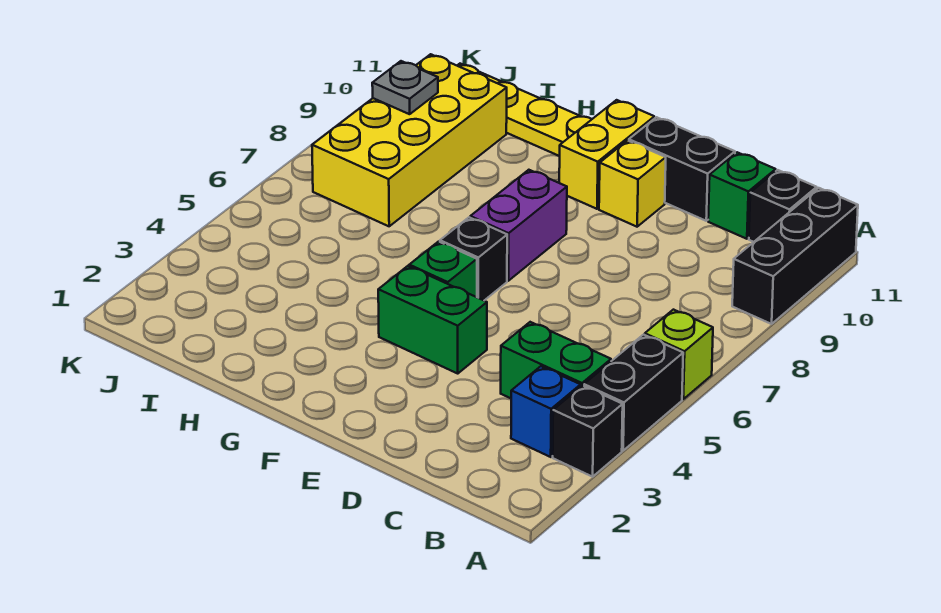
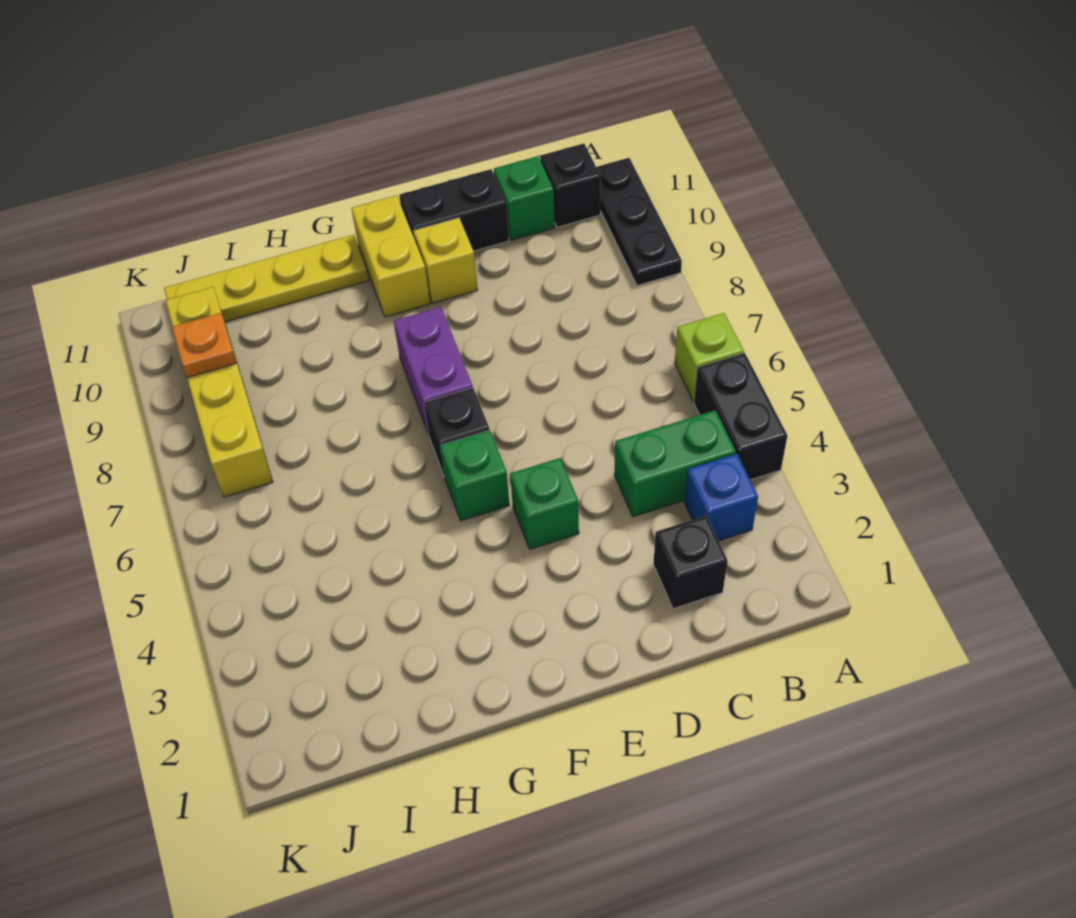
black brick A3 level 1 -> black brick C2 level 1
black brick A9:A11 level 1 -> black plate A9:A11 level 1
green brick E4:F4 level 1 -> green brick E4 level 1
yellow brick I7:J10 level 1 -> yellow brick J7:J10 level 1
grey plate J9 level 2 -> orange plate J9 level 2

